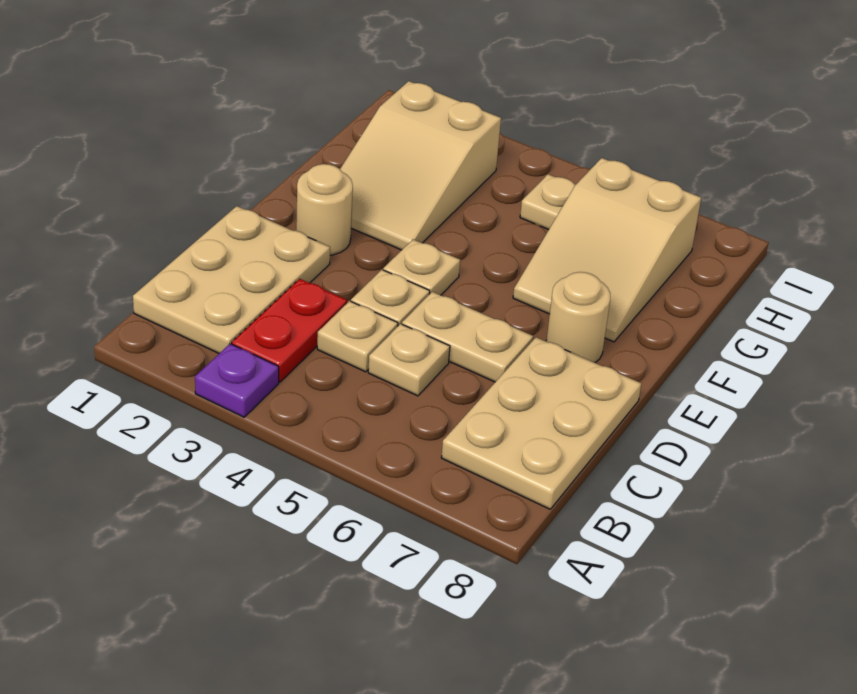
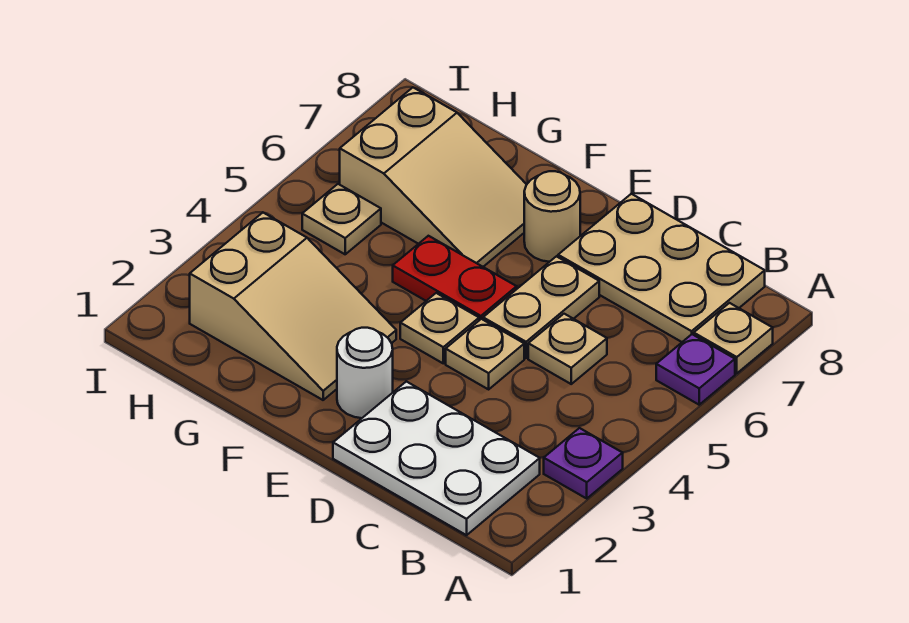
none -> purple plate A6 level 1
tan plate B1:D2 level 1 -> white plate B1:D2 level 1
red plate B3:C3 level 1 -> red plate E5:F5 level 1
tan plate C4 level 1 -> tan plate A7 level 1
tan round brick E2 level 1 -> white round brick E2 level 1

